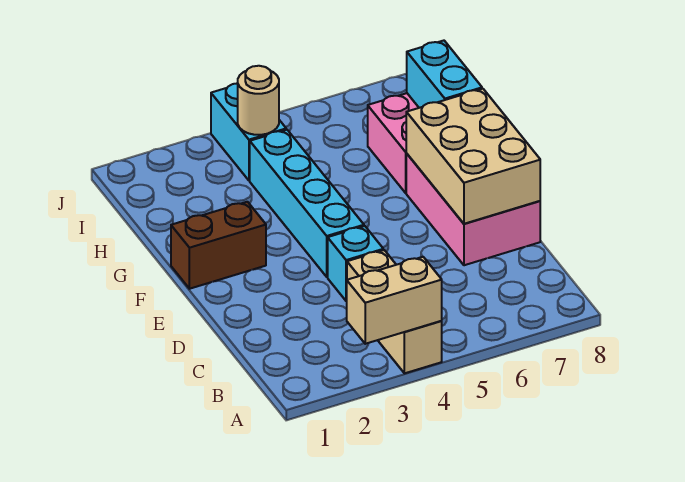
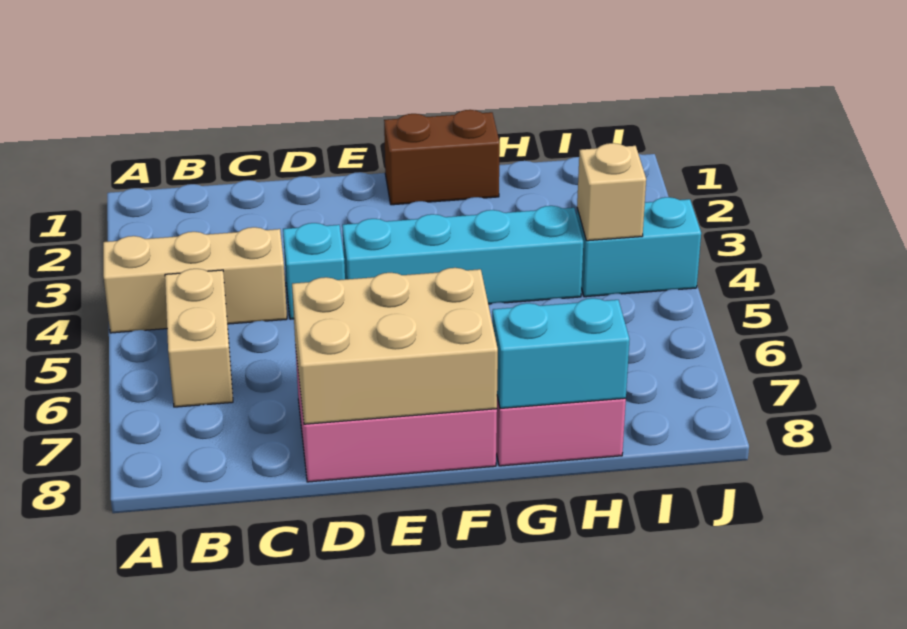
tan brick A3:A4 level 2 -> tan brick B5:B6 level 1
brown brick F1:F2 level 1 -> brown brick F1:G1 level 1
tan round brick I4 level 2 -> tan brick I4 level 2

